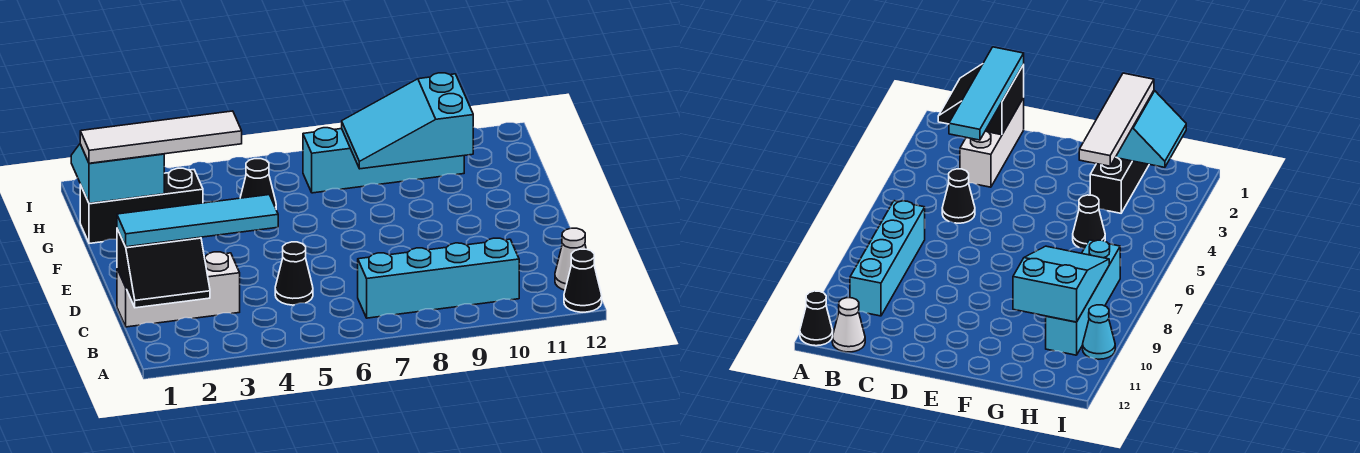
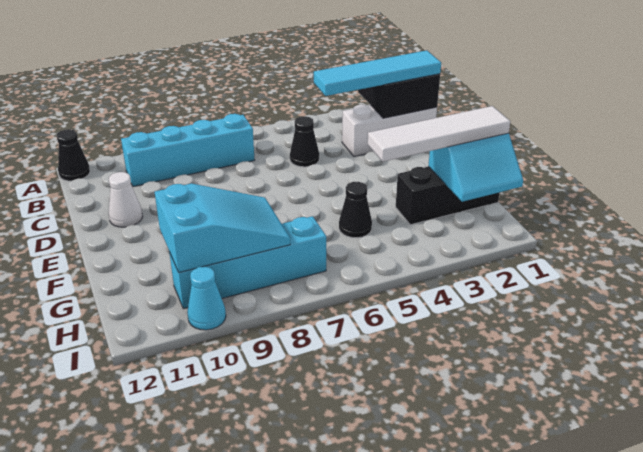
white cone B12 level 1 -> white cone D11 level 1

